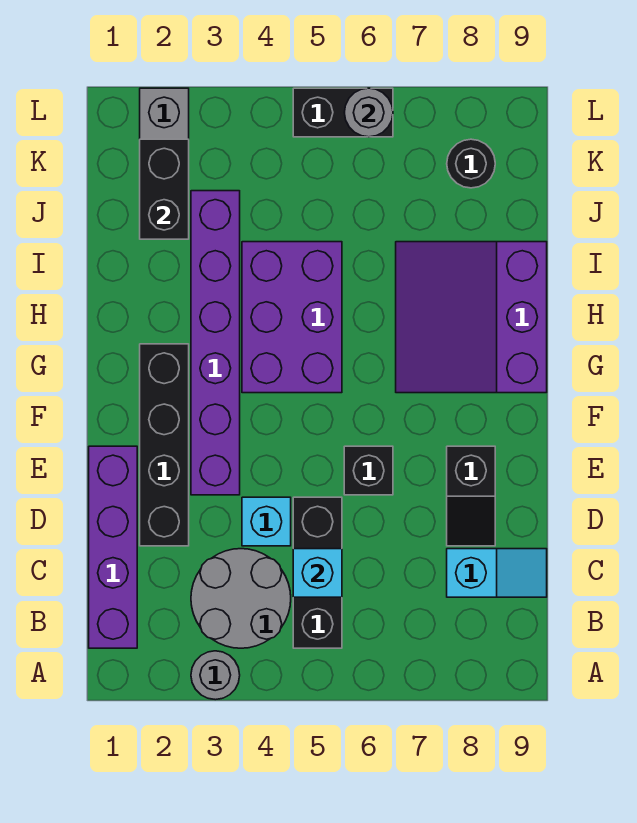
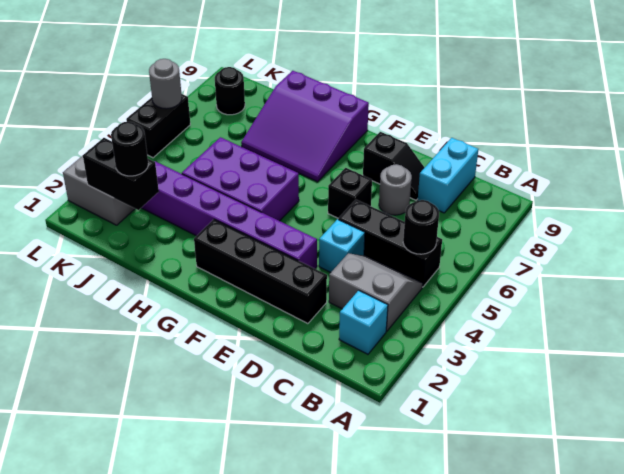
grey round brick A3 level 1 -> grey round brick D7 level 1
purple brick B1:E1 level 1 -> none
grey round brick B3:C4 level 1 -> grey slope B3:C4 level 1 top 3
none -> black round brick B5 level 2
cyan brick C5 level 2 -> cyan brick B2 level 1
cyan slope C8:C9 level 1 top 8 -> cyan brick C8:C9 level 1
none -> black round brick J2 level 3

